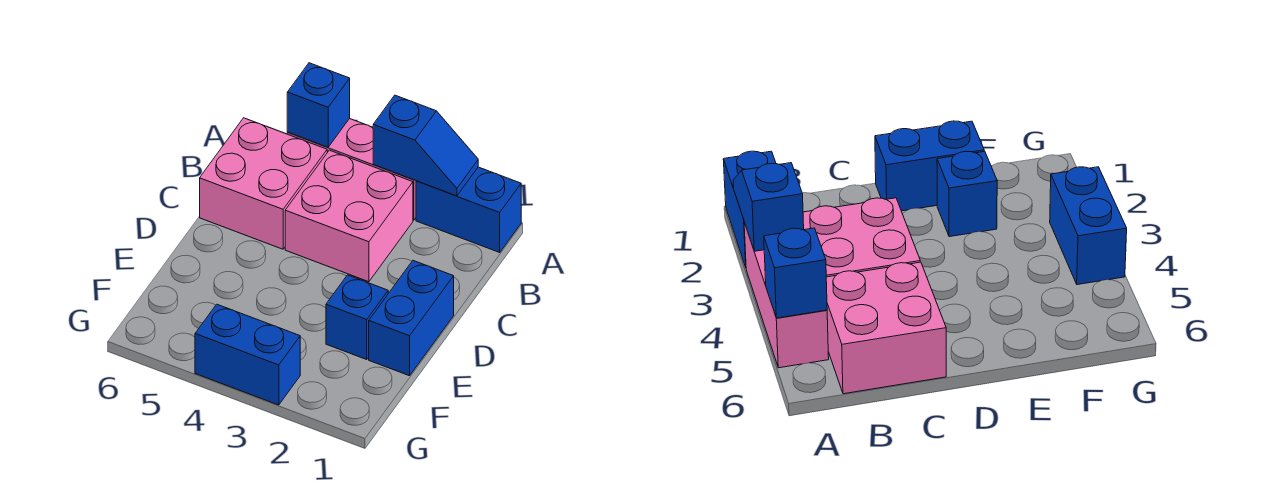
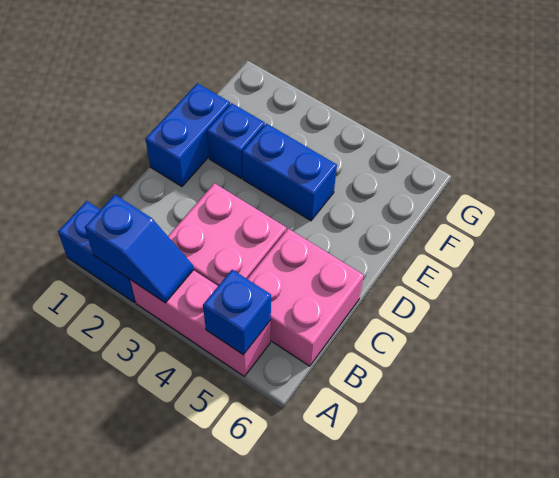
blue slope A2:A3 level 2 top 3 -> blue slope A2:A3 level 2 top 2
blue brick G3:G4 level 1 -> blue brick E3:E4 level 1

